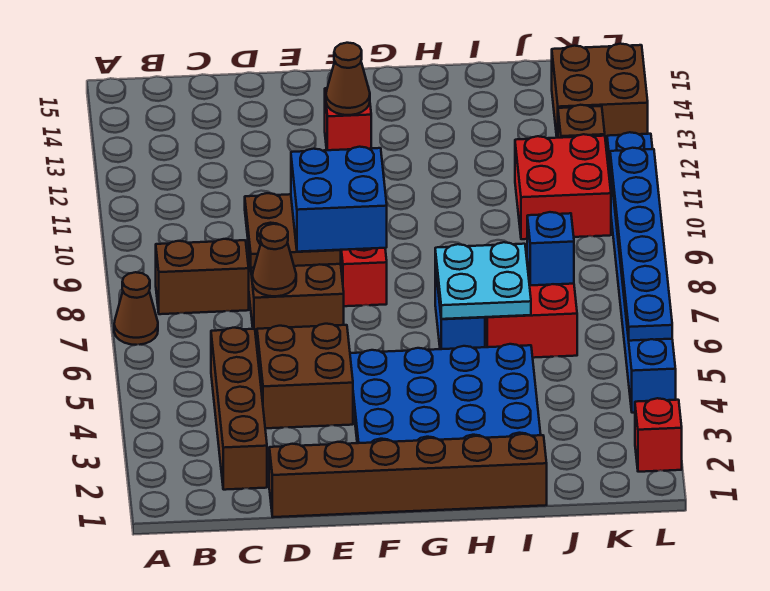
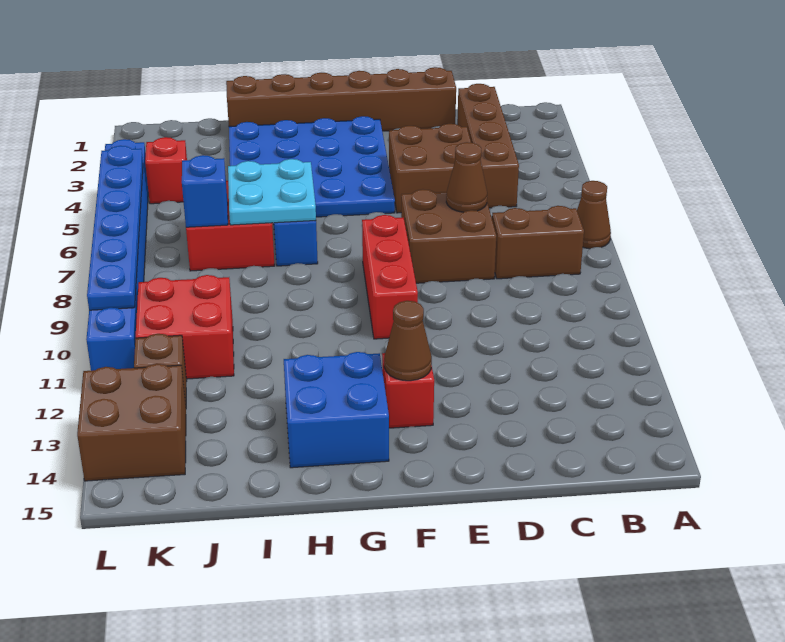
brown plate D8:E9 level 2 -> none
blue brick E8:F9 level 3 -> blue brick G13:H14 level 1
red brick L2 level 1 -> red brick K4 level 1

